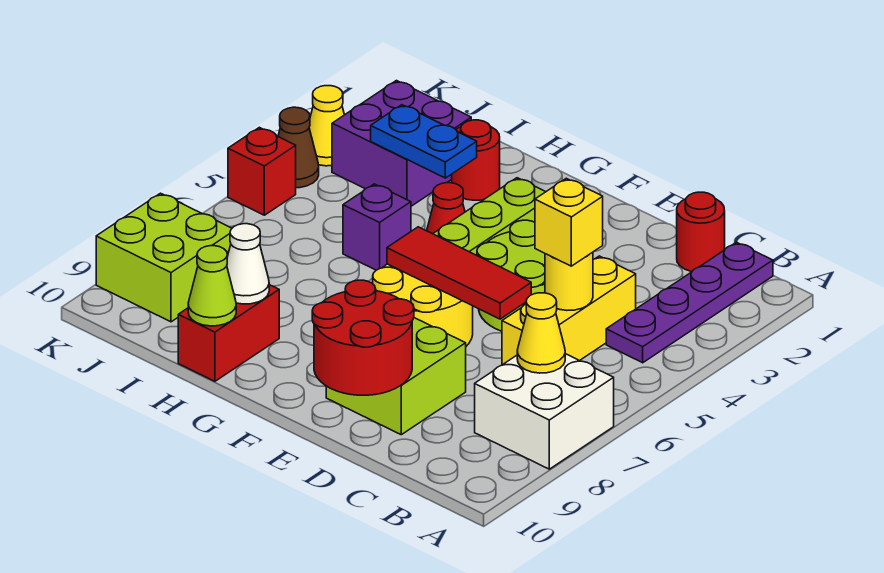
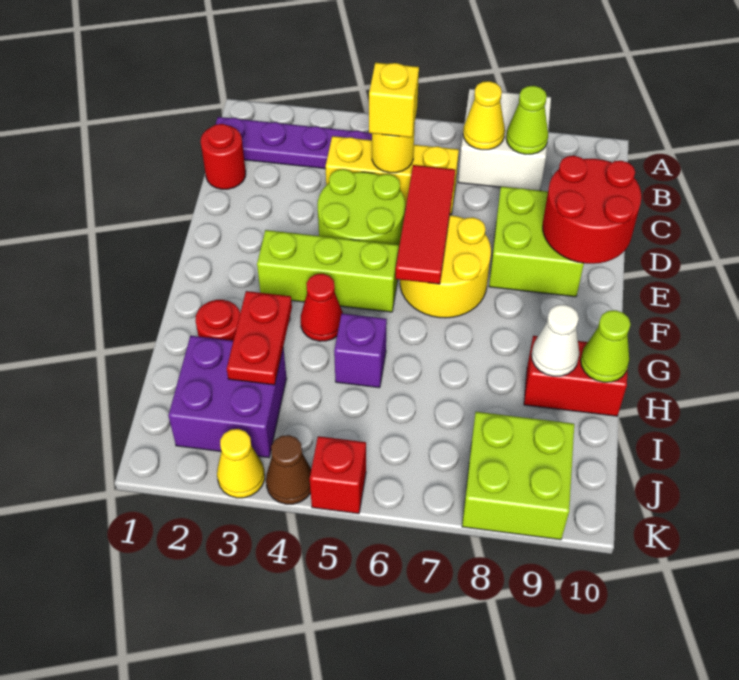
none -> lime cone B8 level 2
blue plate H3:I3 level 2 -> red plate H3:I3 level 2

